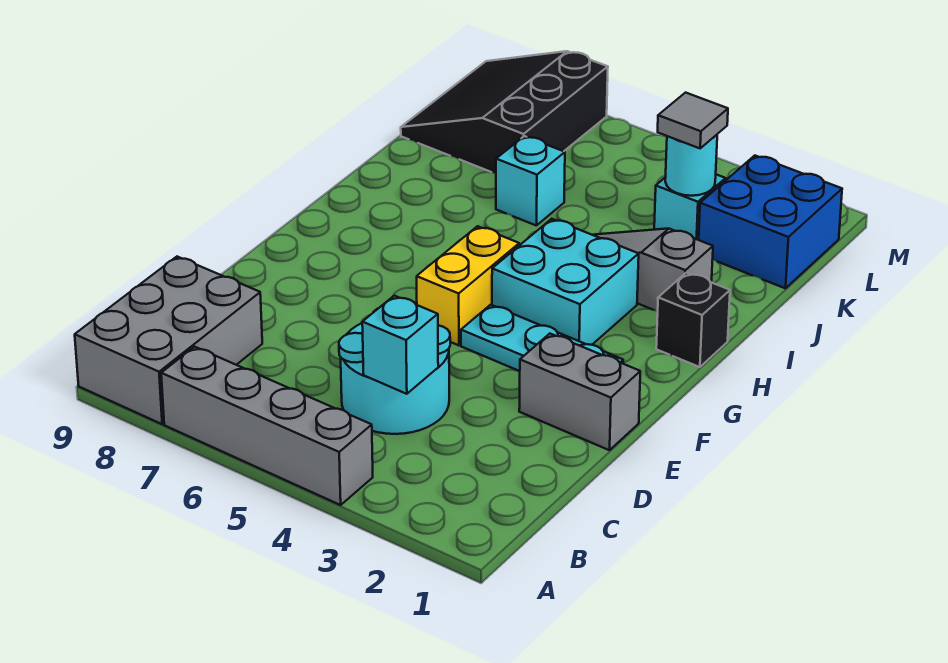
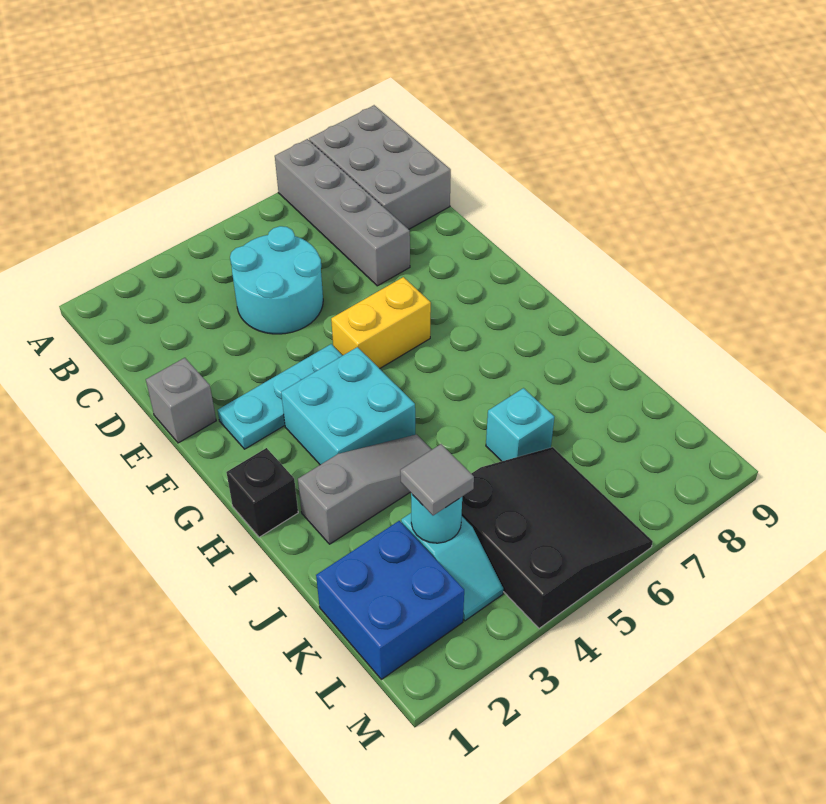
grey brick A4:A7 level 1 -> grey brick A7:D7 level 1
cyan brick C4 level 2 -> none
grey brick E1:E2 level 1 -> grey brick E1 level 1
yellow brick F5:G5 level 1 -> yellow brick F5:F6 level 1
black slope K7:M9 level 1 top 7 -> black slope K4:M6 level 1 top 4

